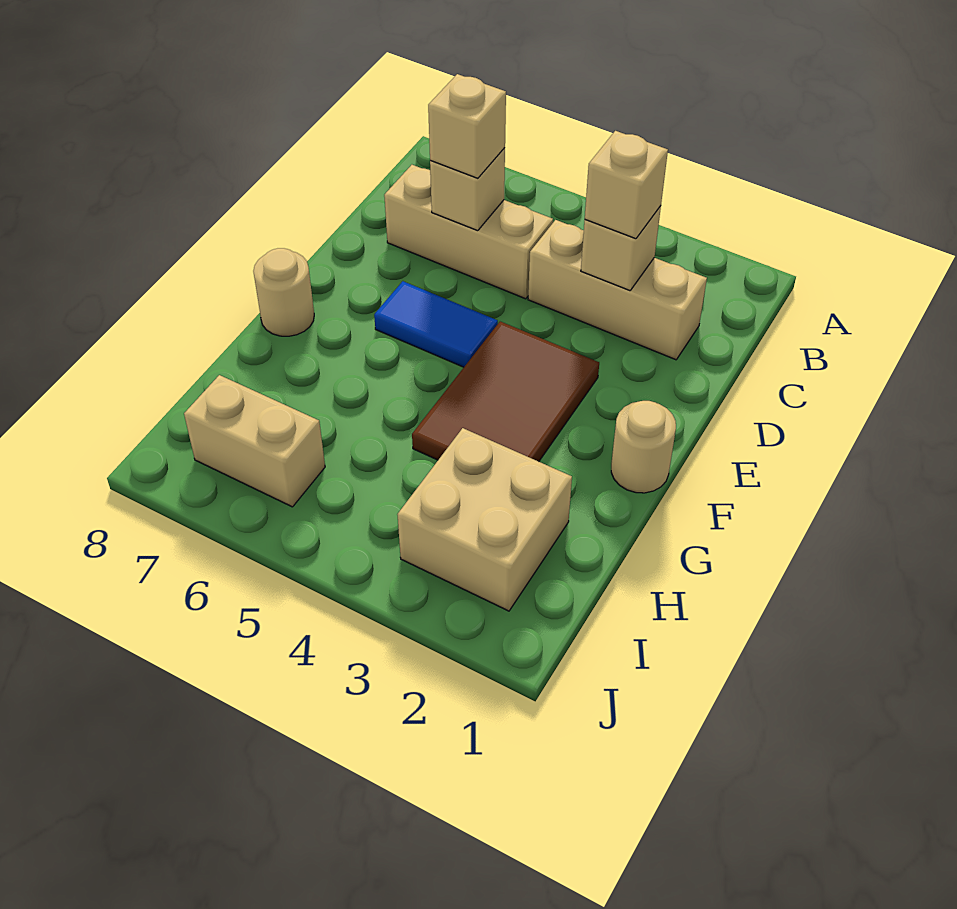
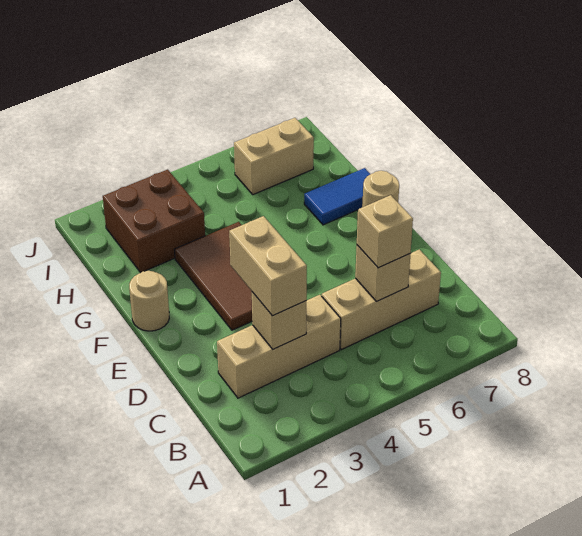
tan brick C3 level 3 -> tan brick C3:D3 level 3
blue tile E5:E6 level 1 -> blue tile G7:G8 level 1
tan brick H2:I3 level 1 -> brown brick H2:I3 level 1

